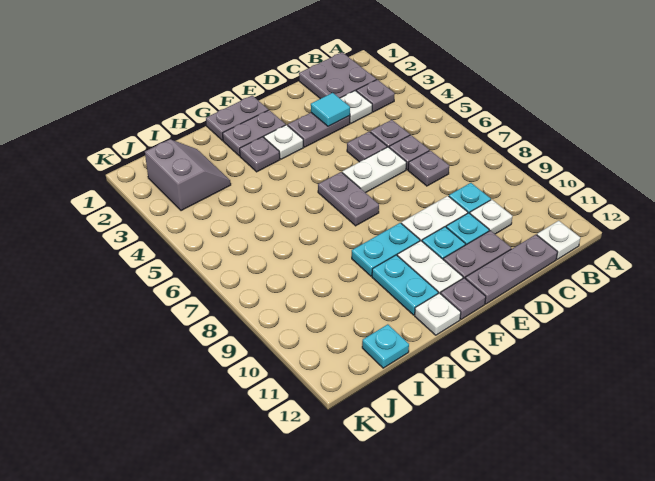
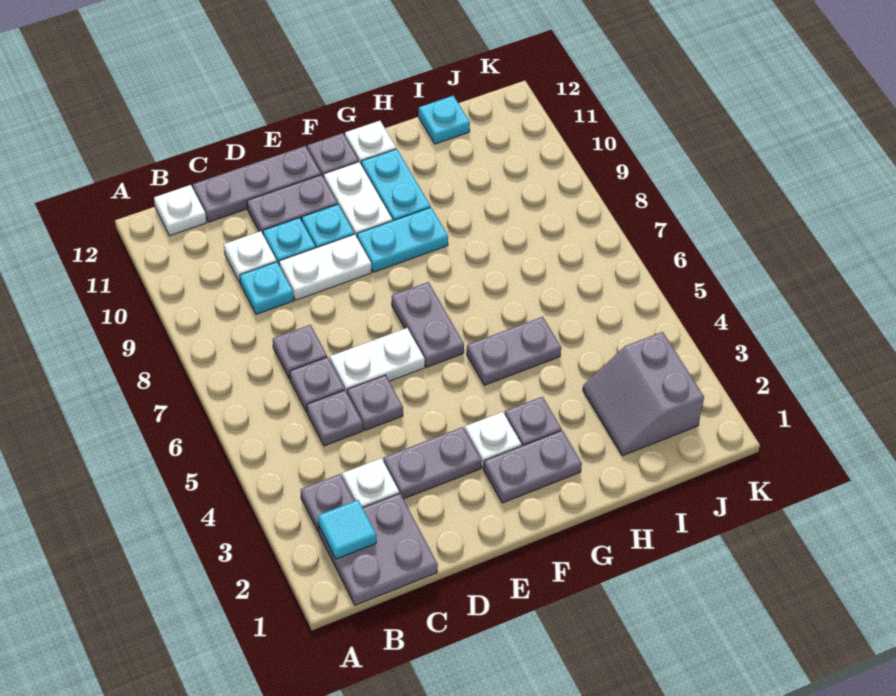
cyan tile D3 level 2 -> cyan tile B2 level 2
grey plate F1:G1 level 1 -> grey plate G5:H5 level 1

